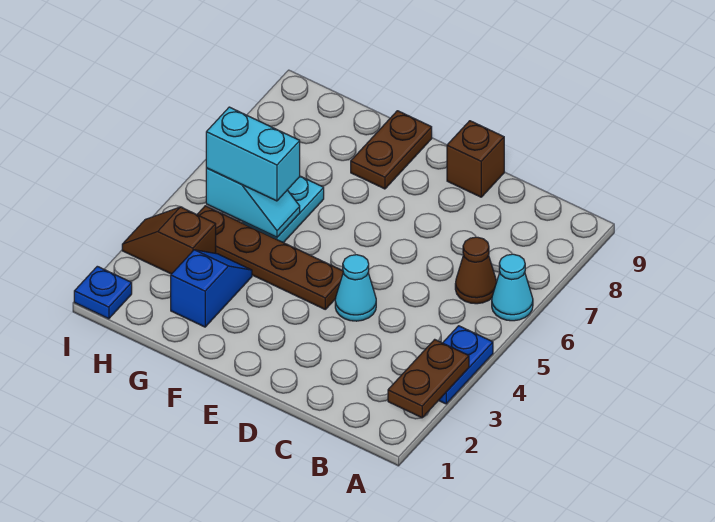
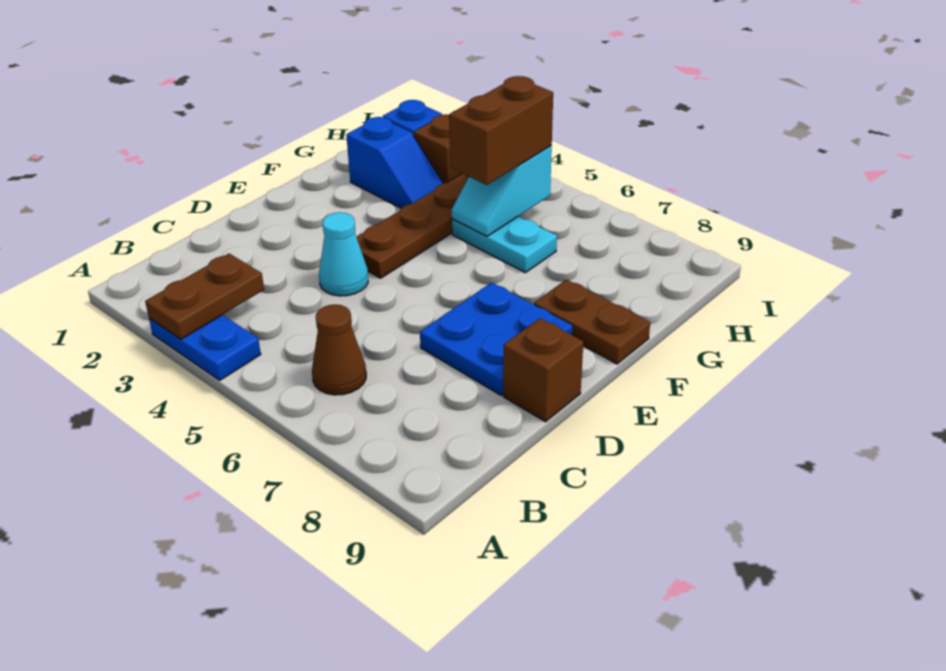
brown plate A2:A3 level 2 -> brown plate A3:B3 level 2
cyan cone A6 level 1 -> none
none -> blue plate D7:E8 level 1
cyan brick G5:H5 level 3 -> brown brick G5:H5 level 3

